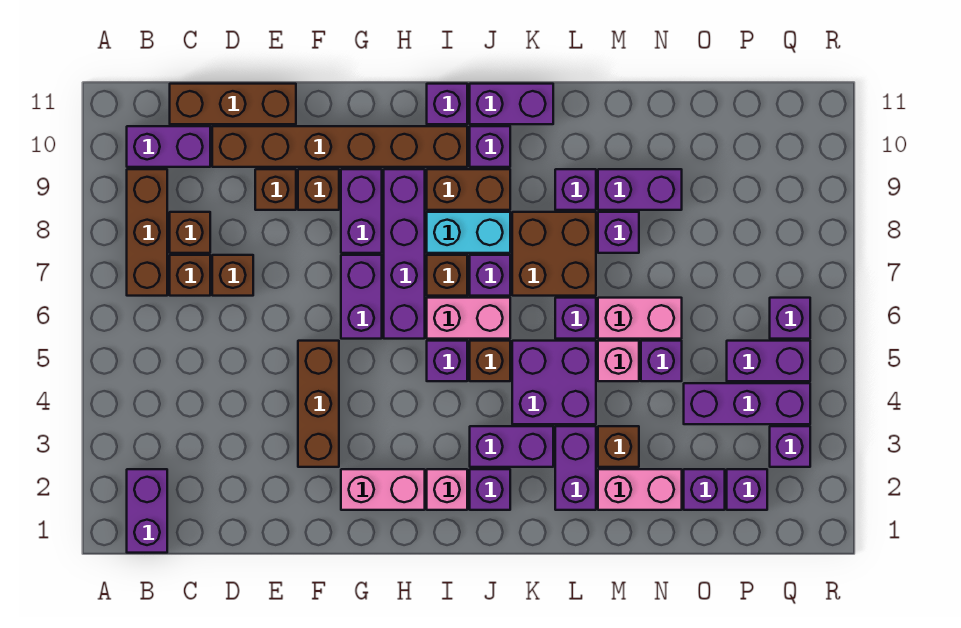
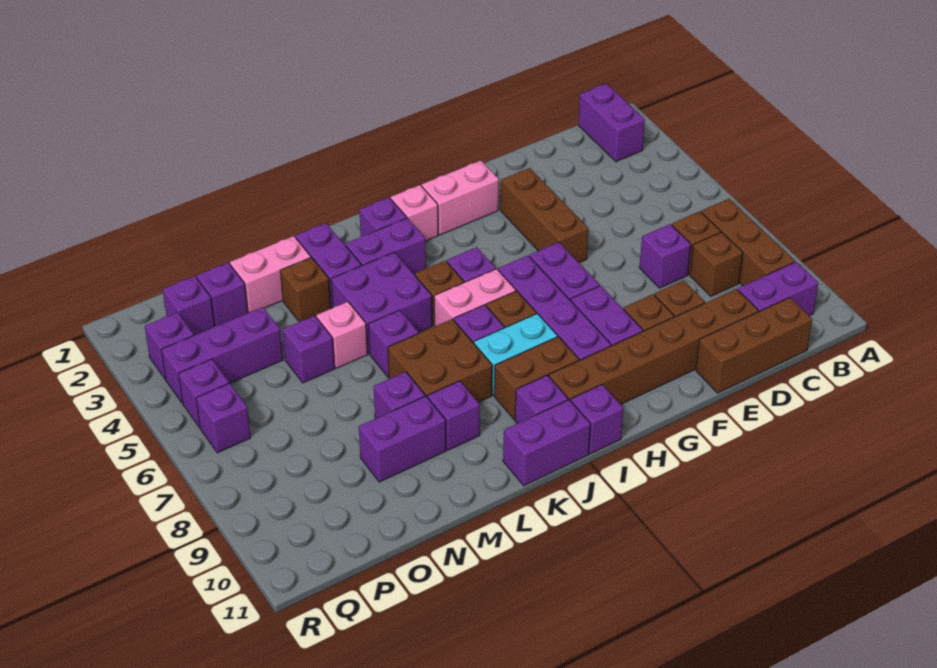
brown brick D7 level 1 -> purple brick D7 level 1
pink brick M6:N6 level 1 -> none
purple brick P5:Q5 level 1 -> purple brick Q5 level 1

